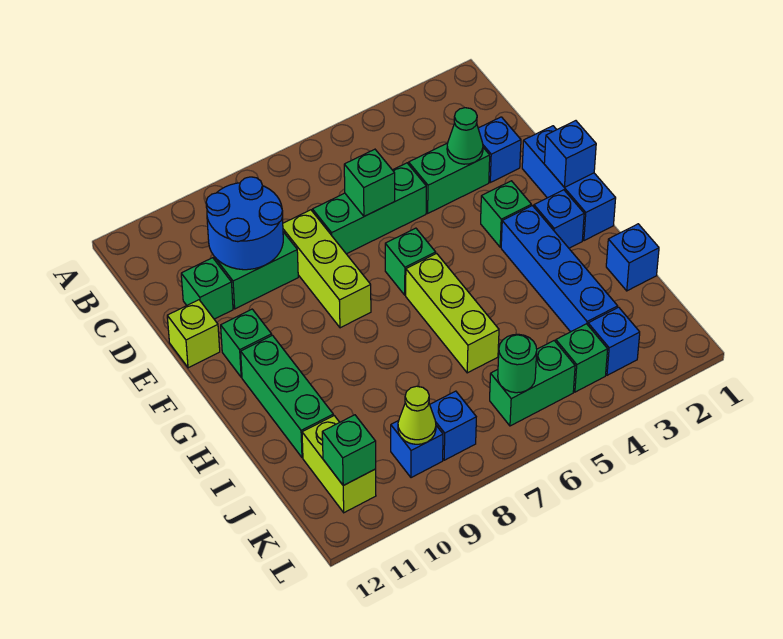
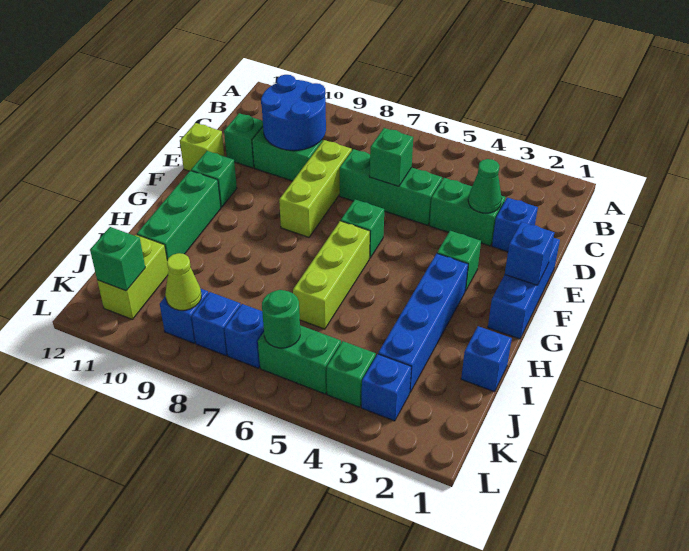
blue brick G2 level 1 -> blue brick K7 level 1

